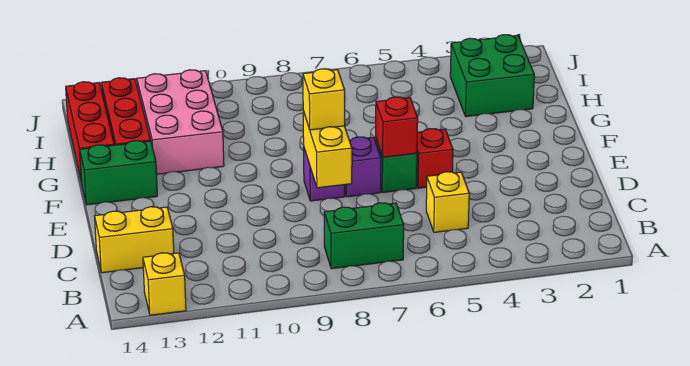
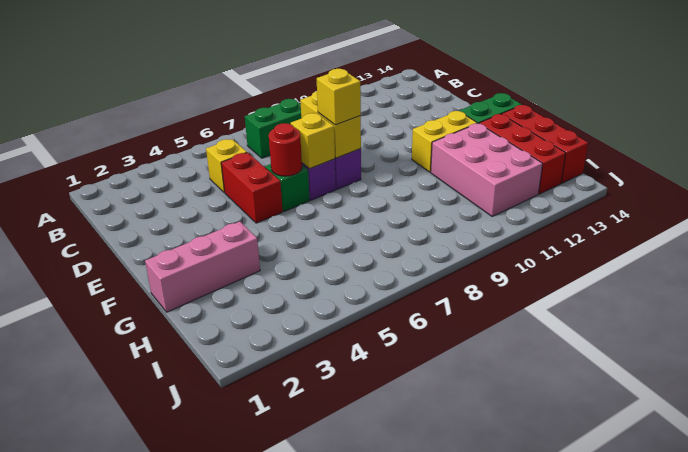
yellow brick A13 level 1 -> yellow brick E7 level 2
yellow brick C13:C14 level 1 -> yellow brick F11:F12 level 1
red brick E5 level 1 -> red brick D5:E5 level 1
red brick E6 level 2 -> red round brick E6 level 2
none -> pink brick G1:G3 level 1
green brick H2:I3 level 1 -> none

